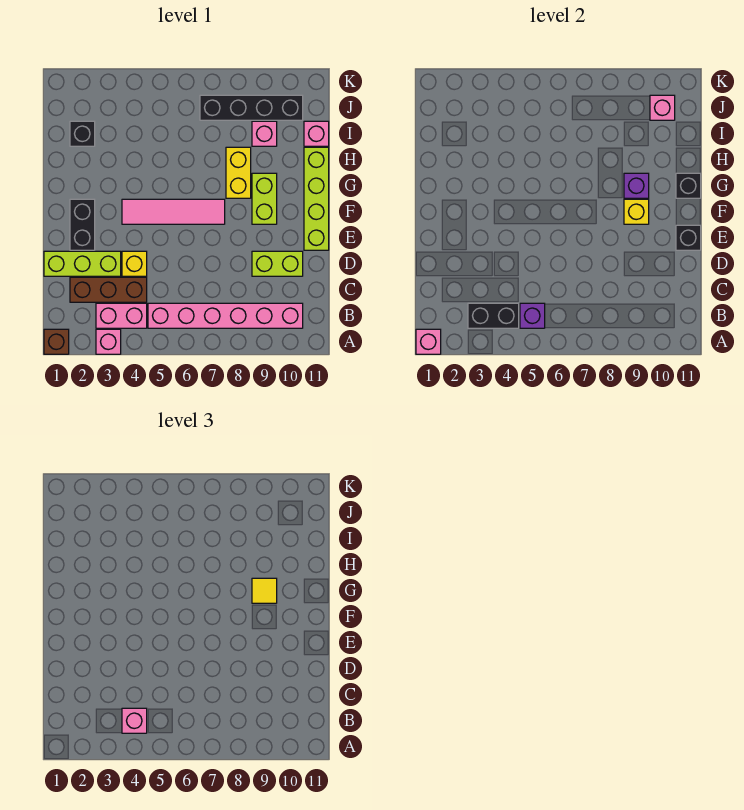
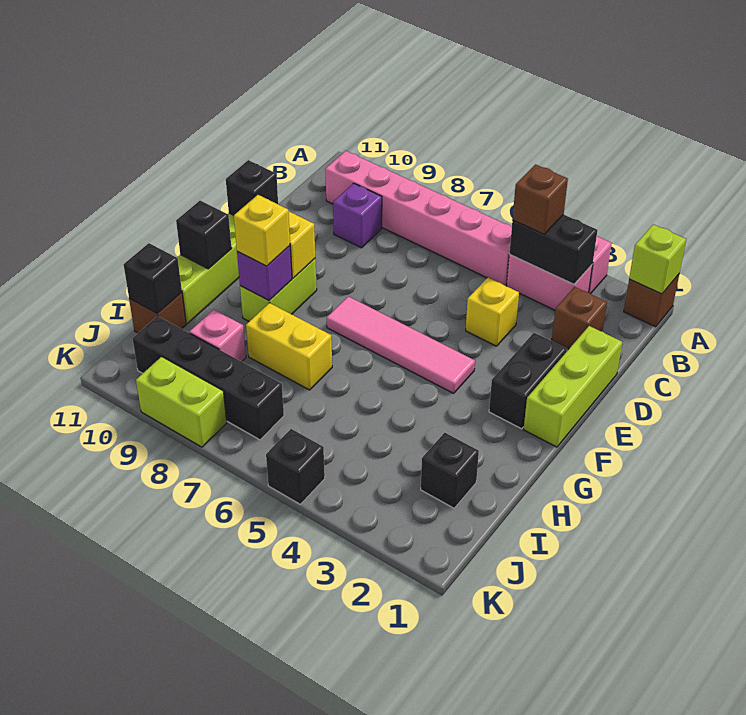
pink brick A1 level 2 -> lime brick A1 level 2
pink brick B4 level 3 -> brown brick B4 level 3
purple brick B5 level 2 -> purple brick C9 level 1
brown brick C2:C4 level 1 -> brown brick C2 level 1
lime brick D1:D3 level 1 -> lime brick D1:F1 level 1
lime brick D9:D10 level 1 -> lime brick K8:K9 level 1
yellow brick G8:H8 level 1 -> yellow brick H7:H8 level 1
yellow tile G9 level 3 -> yellow brick G9 level 3
pink brick I11 level 1 -> brown brick I11 level 1
none -> black brick I11 level 2
pink brick J10 level 2 -> none
none -> black brick K5 level 1

